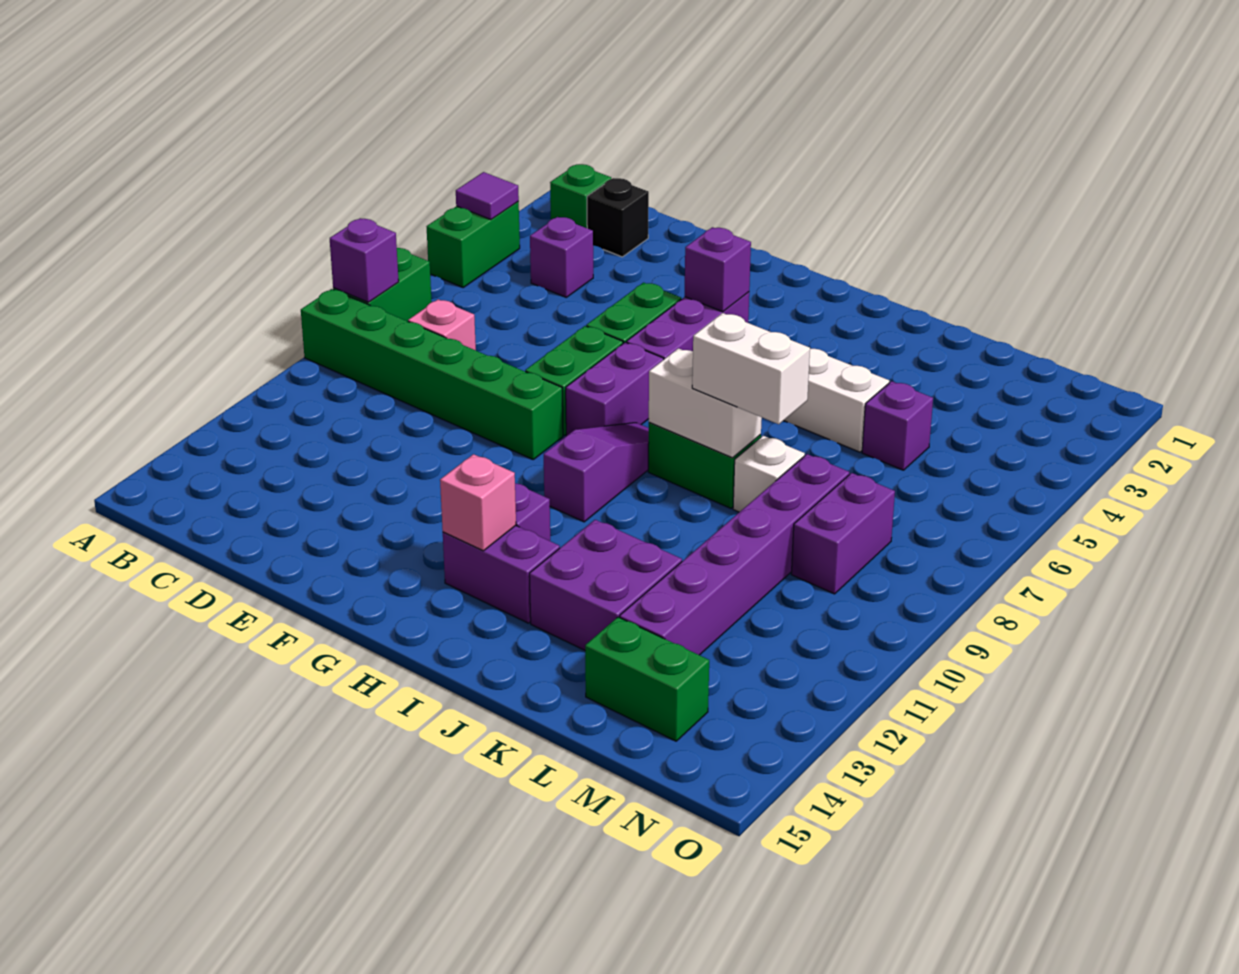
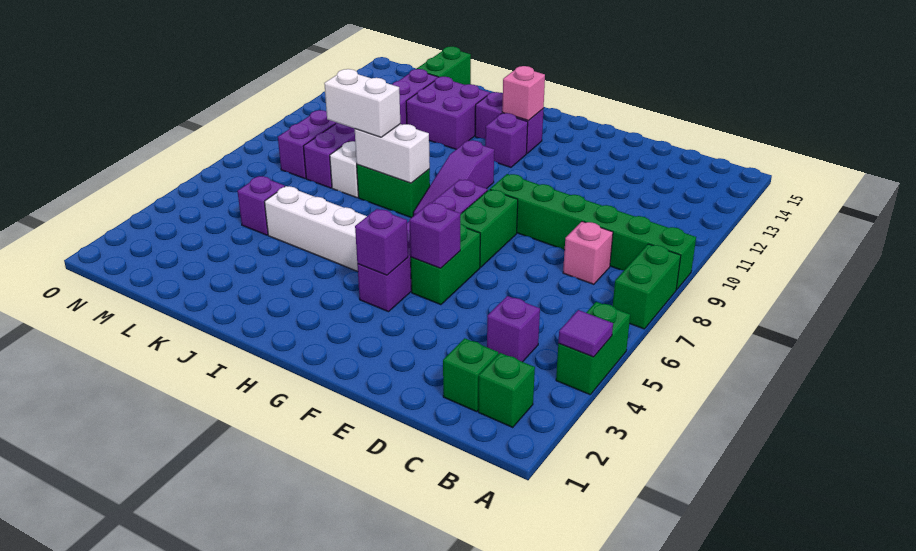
purple brick A8 level 2 -> purple brick F5 level 2
black brick C2 level 1 -> green brick C2 level 1
green brick L14:M14 level 1 -> green brick L14:L15 level 1

